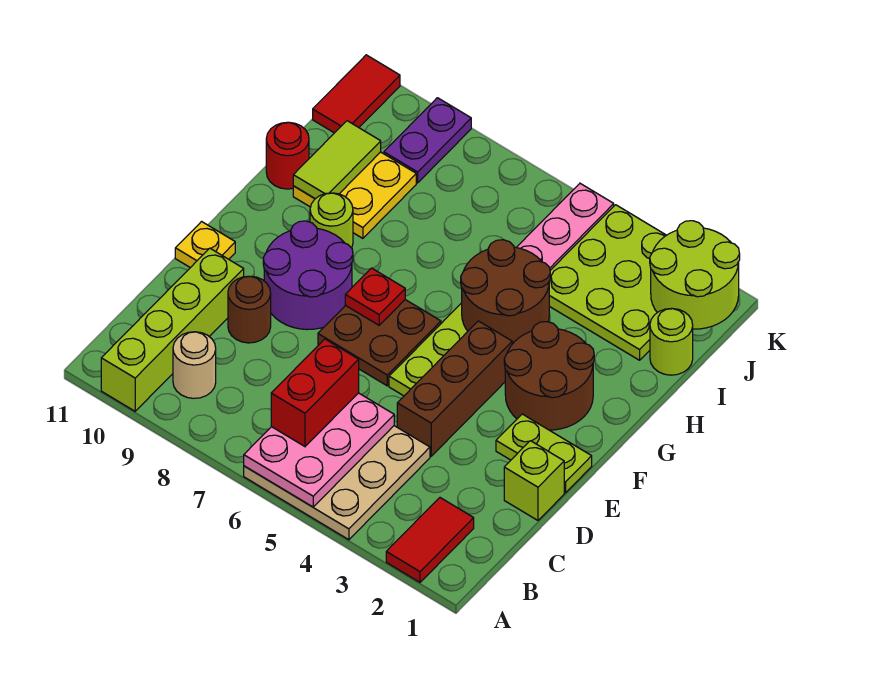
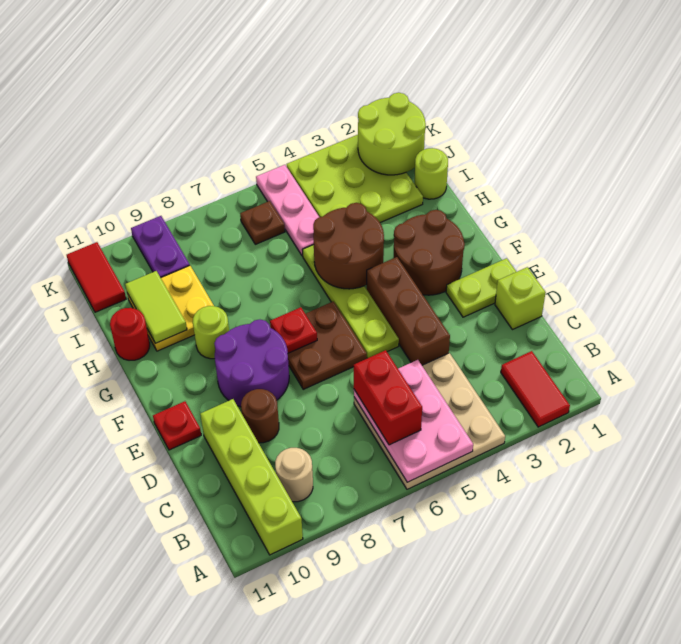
yellow plate E11 level 1 -> red plate E11 level 1
none -> brown plate J6 level 1

